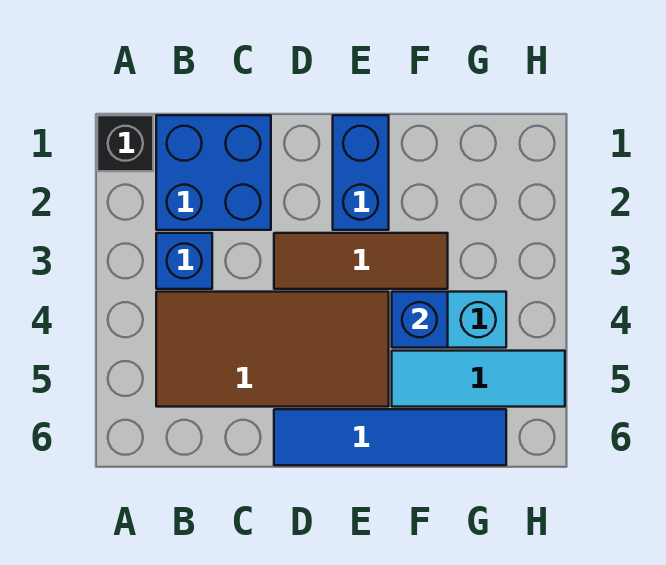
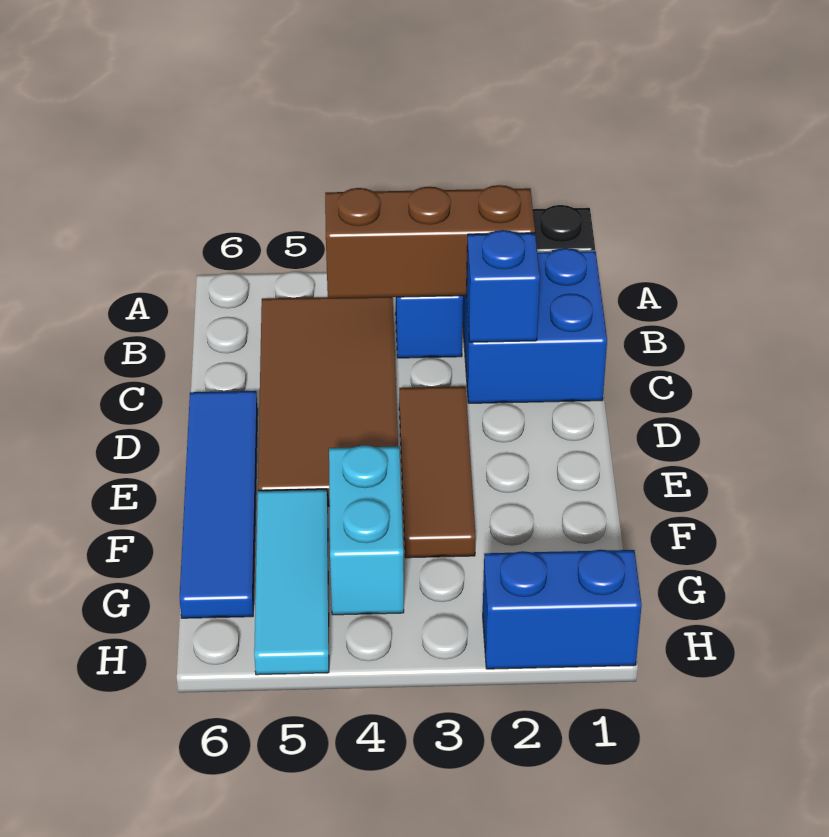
none -> brown brick B2:B4 level 2
blue brick E1:E2 level 1 -> blue brick H1:H2 level 1
blue brick F4 level 2 -> blue brick C2 level 2

